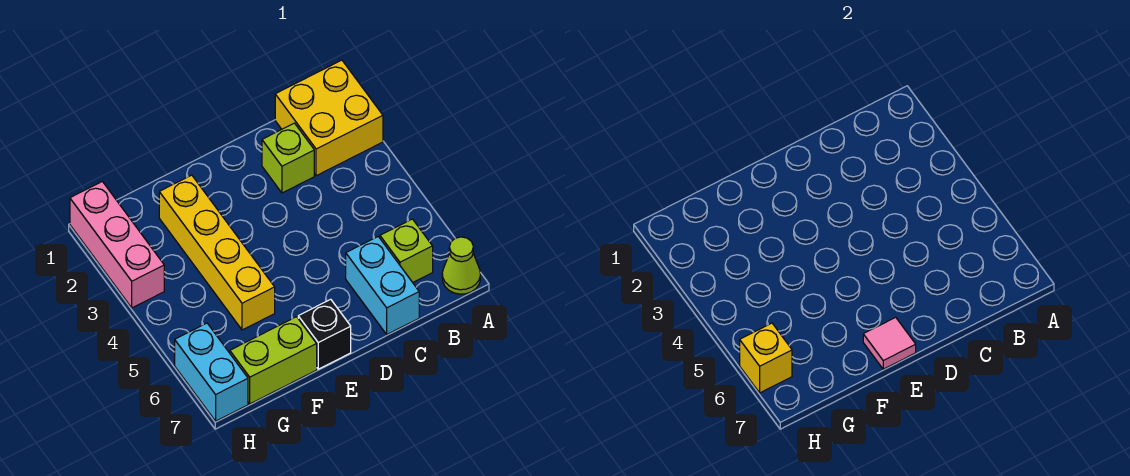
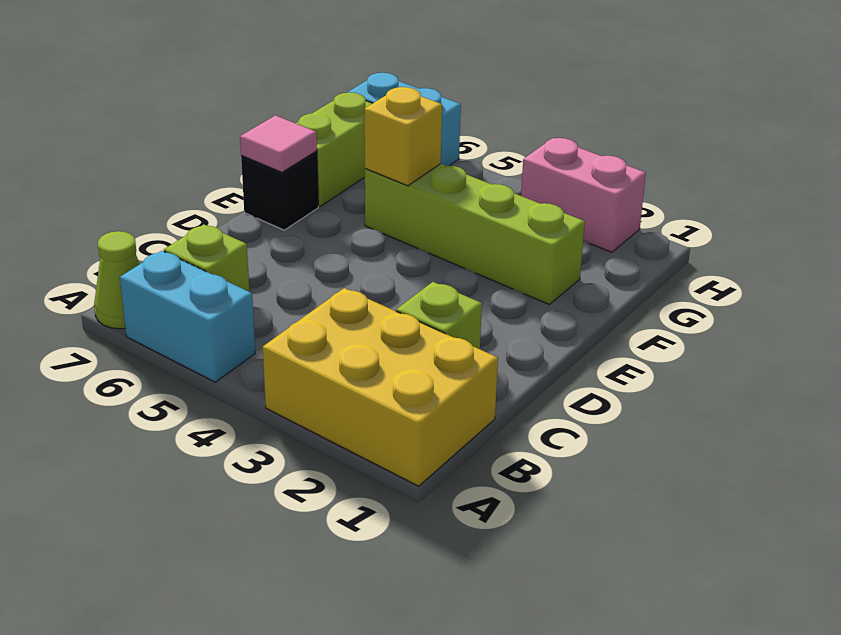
yellow brick A1:B2 level 1 -> yellow brick A1:B3 level 1
cyan brick C6:C7 level 1 -> cyan brick A5:A6 level 1
yellow brick F2:F5 level 1 -> lime brick F2:F5 level 1
pink brick H1:H3 level 1 -> pink brick H2:H3 level 1
yellow brick H6 level 2 -> yellow brick F5 level 2

